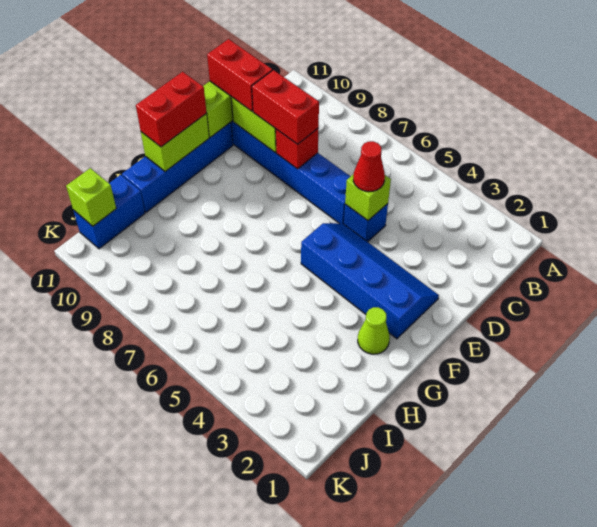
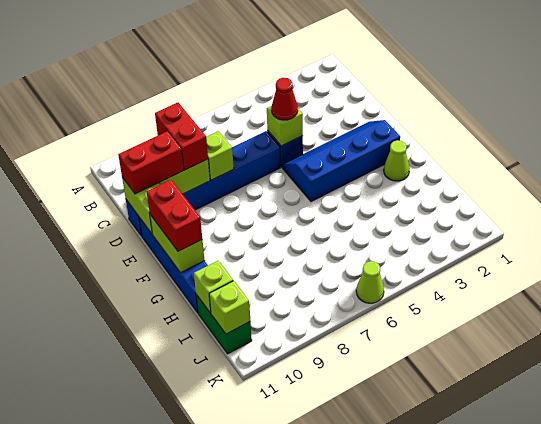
red brick D8 level 2 -> lime brick D8 level 2
red brick D8:D9 level 3 -> red brick C9:D9 level 3
blue brick I11:J11 level 1 -> green brick I11:J11 level 1
none -> lime brick I11 level 2
none -> lime cone K6 level 1

